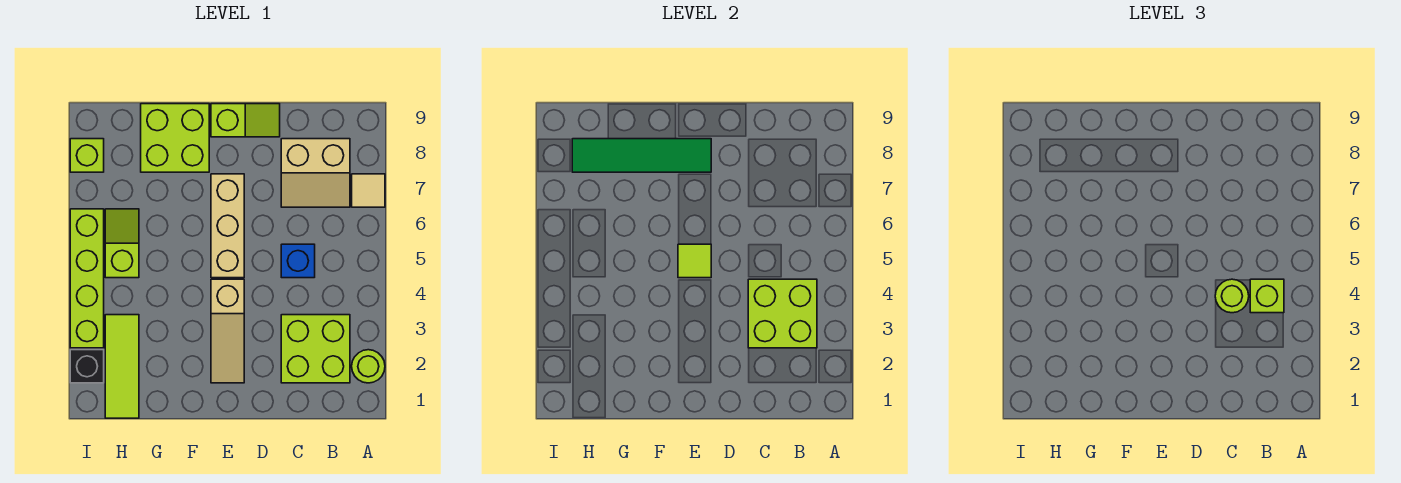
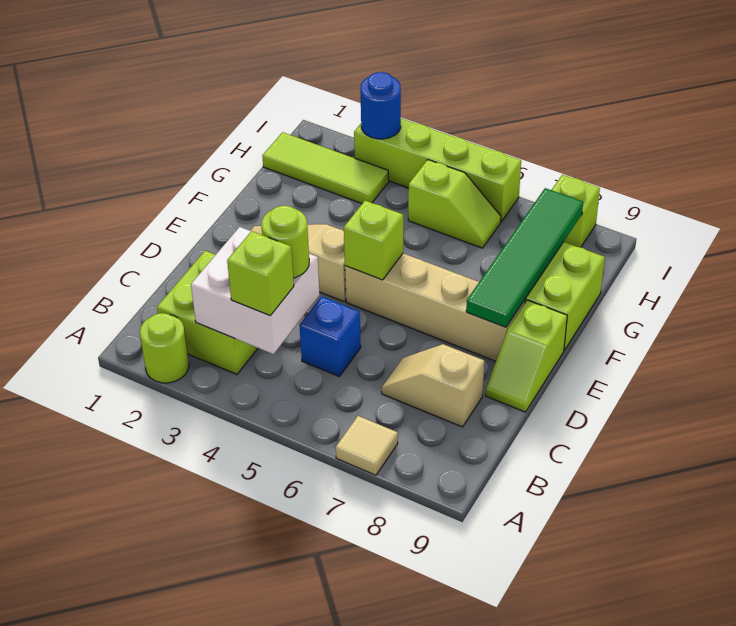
lime brick B3:C4 level 2 -> white brick B3:C4 level 2
tan slope B7:C8 level 1 top 8 -> tan slope C7:C8 level 1 top 8
tan brick E5:E7 level 1 -> tan brick E5:E8 level 1
lime tile E5 level 2 -> lime brick E5 level 2
black brick I2 level 1 -> none
none -> blue round brick I3 level 2

